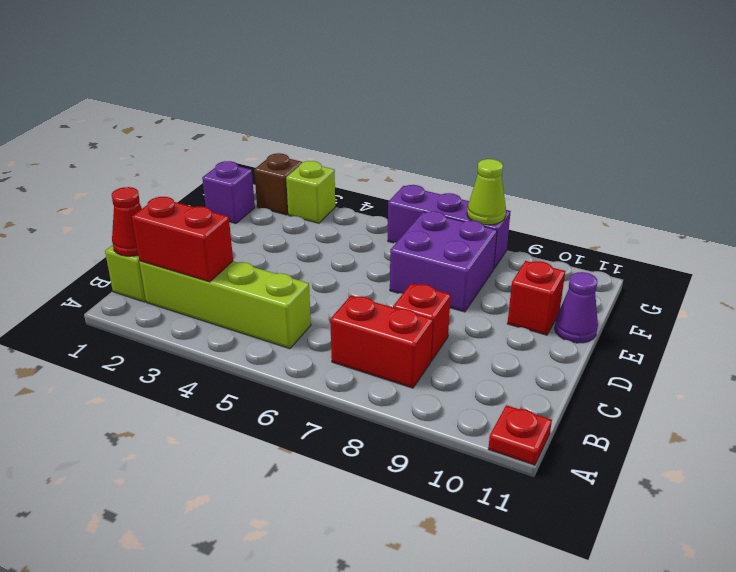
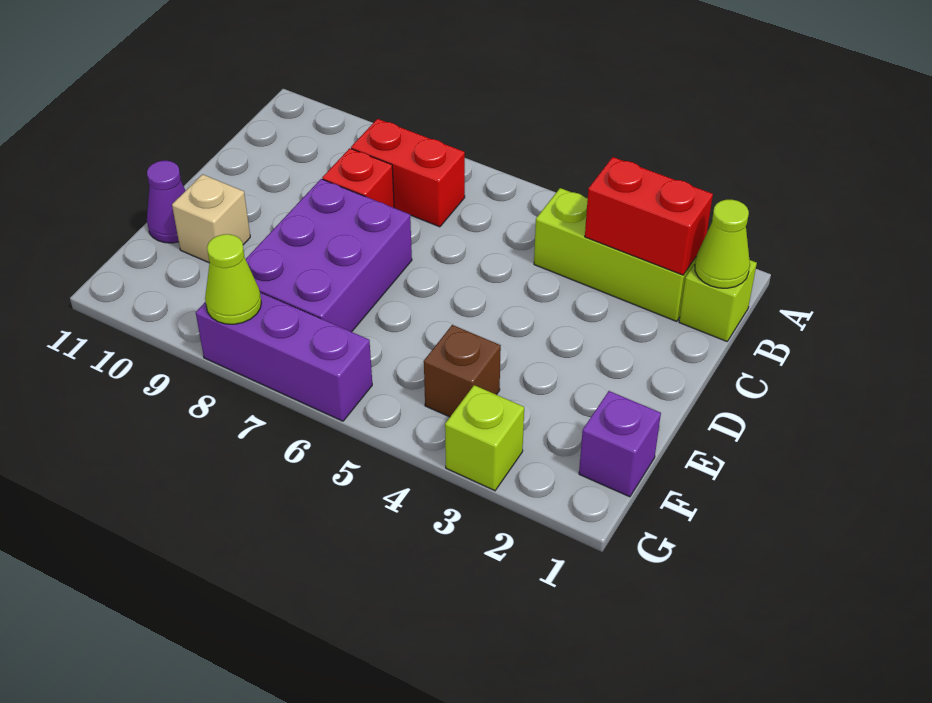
red plate A11 level 1 -> none
red cone B1 level 2 -> lime cone B1 level 2
lime brick B2:B5 level 1 -> lime brick B2:B4 level 1
purple brick E7:F8 level 1 -> purple brick D7:F8 level 1
red brick E10 level 1 -> tan brick E10 level 1
brown brick G2 level 1 -> brown brick F4 level 1

